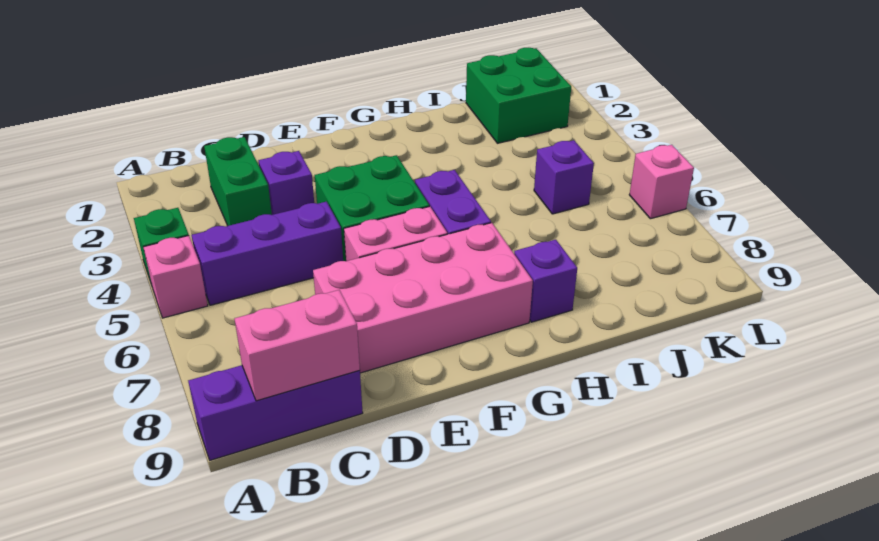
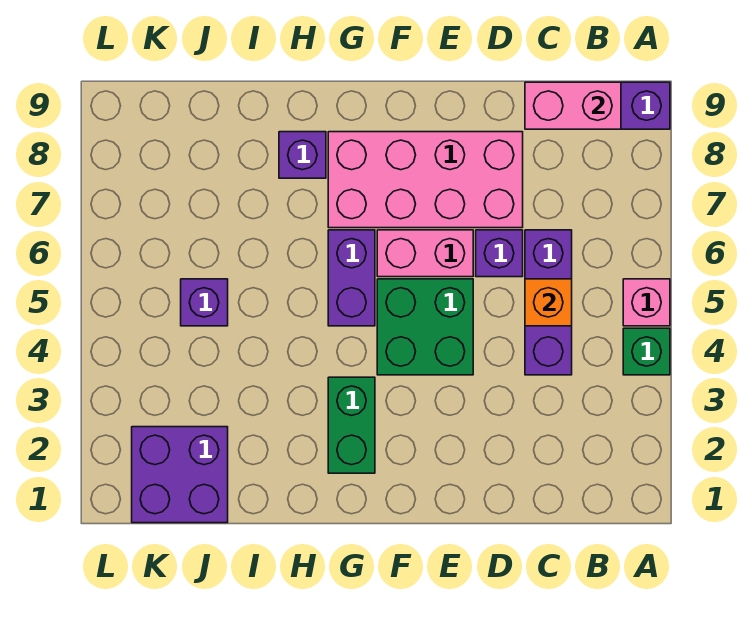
purple brick B5:D5 level 1 -> purple brick C4:C6 level 1
green brick C2:C3 level 1 -> green brick G2:G3 level 1
none -> orange brick C5 level 2
purple brick D3 level 1 -> purple brick D6 level 1
green brick J1:K2 level 1 -> purple brick J1:K2 level 1
pink brick L6 level 1 -> none

